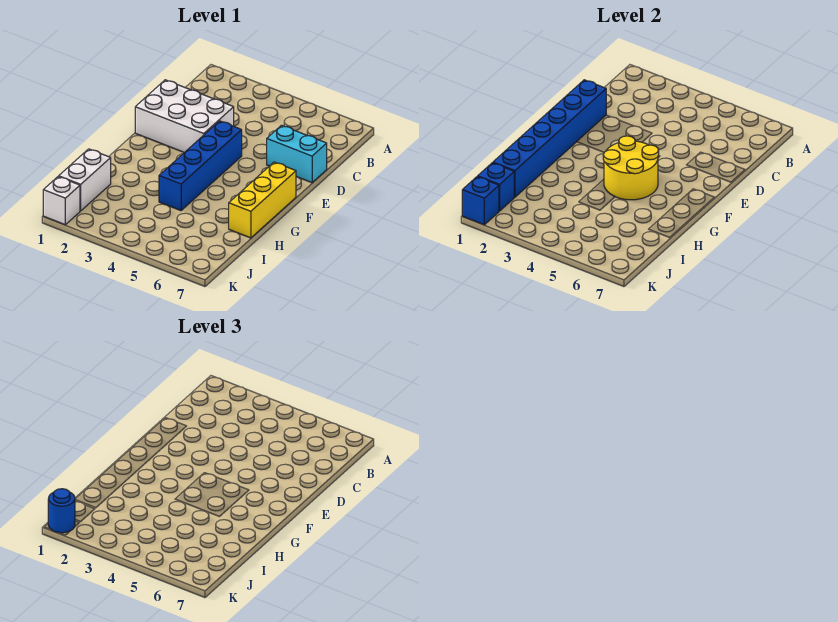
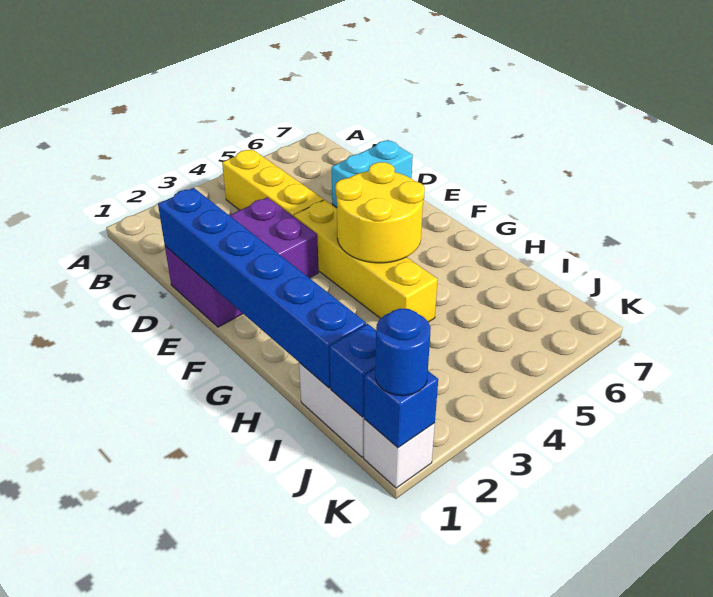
white brick D1:E3 level 1 -> purple brick D1:E3 level 1
blue brick E4:H4 level 1 -> yellow brick E4:H4 level 1
yellow brick F7:H7 level 1 -> yellow brick B4:D4 level 1

